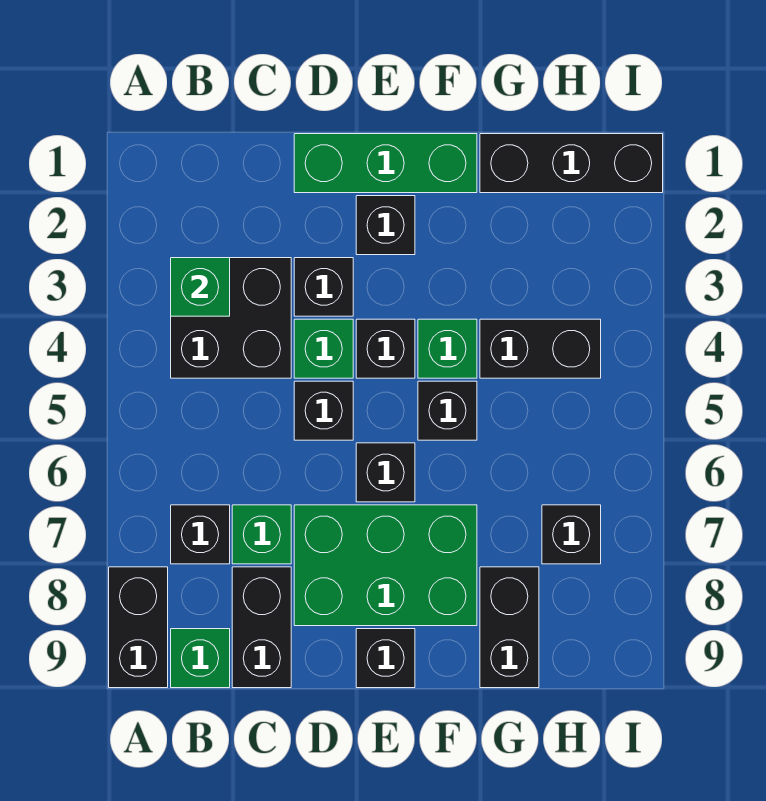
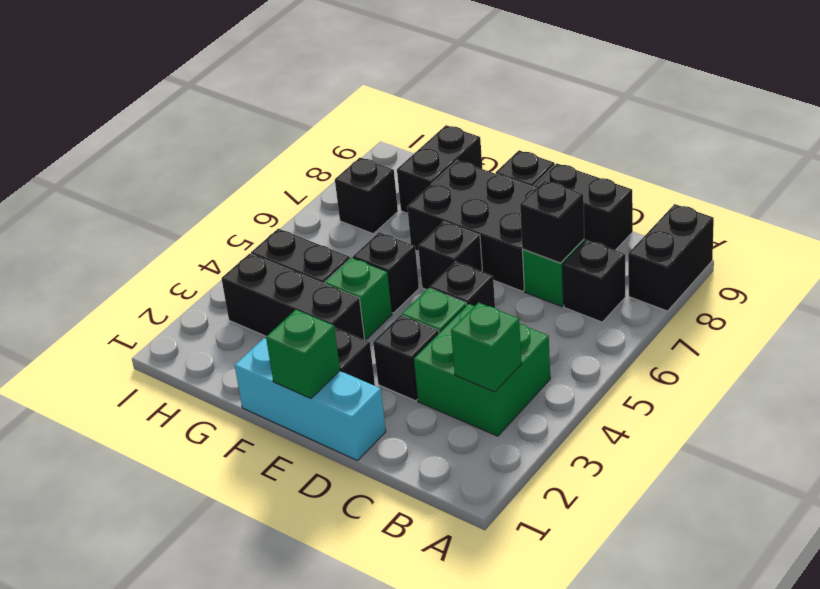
black brick B3:C4 level 1 -> green brick B3:C4 level 1
green brick B9 level 1 -> green brick E1 level 2
black brick C8:C9 level 1 -> black brick C9:D9 level 1
green brick D1:F1 level 1 -> cyan brick D1:F1 level 1
green brick D7:F8 level 1 -> black brick D7:F8 level 1
black brick E4 level 1 -> black brick C7 level 2
black brick G1:I1 level 1 -> black brick F3:H3 level 1

